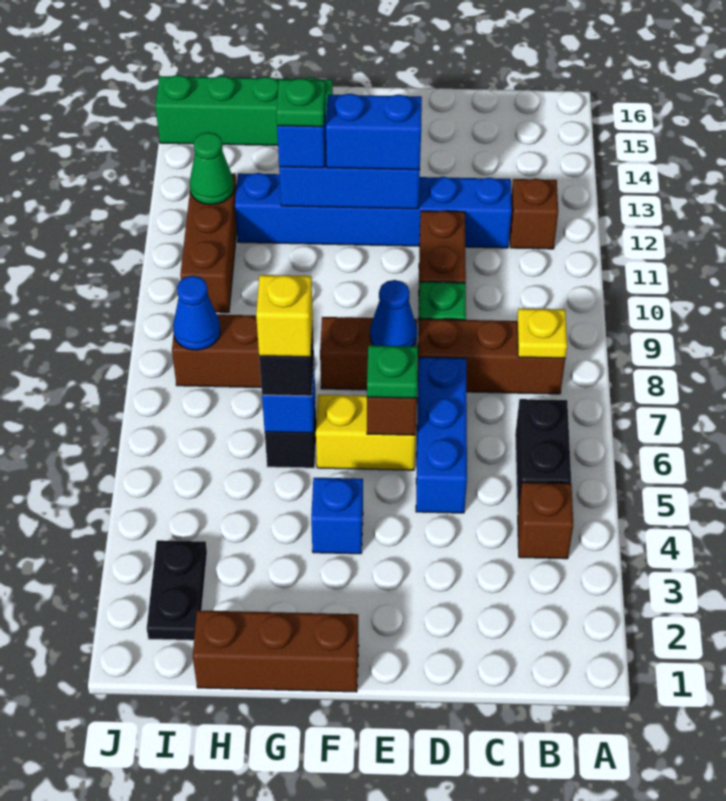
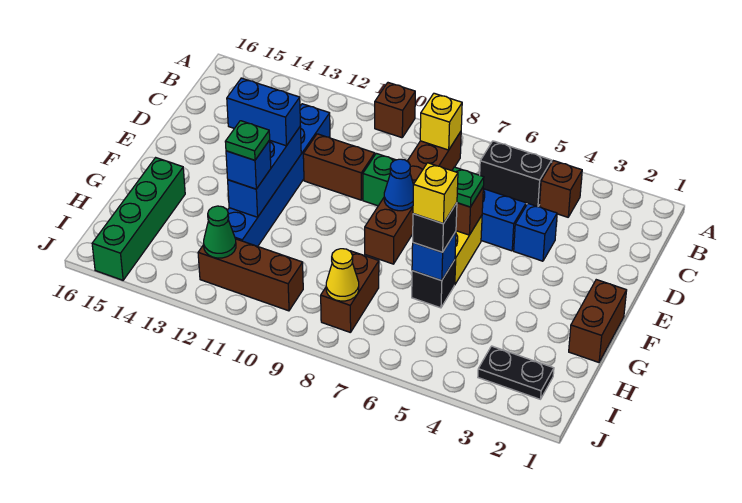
yellow plate B8 level 2 -> yellow brick B8 level 2
brown brick B12 level 1 -> brown brick A10 level 1
blue brick E12:F12 level 3 -> blue brick E12:E13 level 3
brown brick F1:H1 level 1 -> brown brick F1:G1 level 1
blue brick F4 level 1 -> blue brick D4 level 1
blue cone I8 level 2 -> yellow cone I8 level 2

